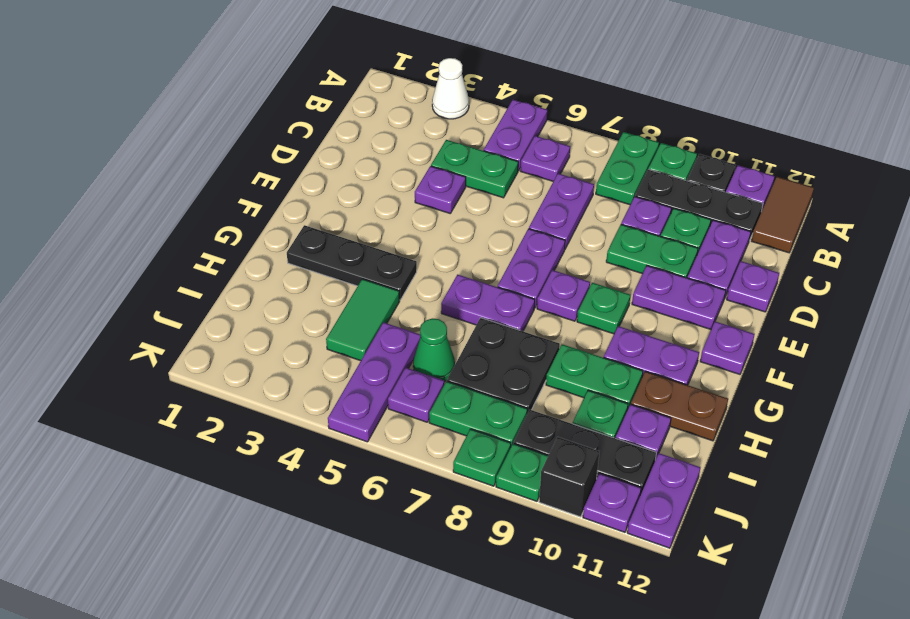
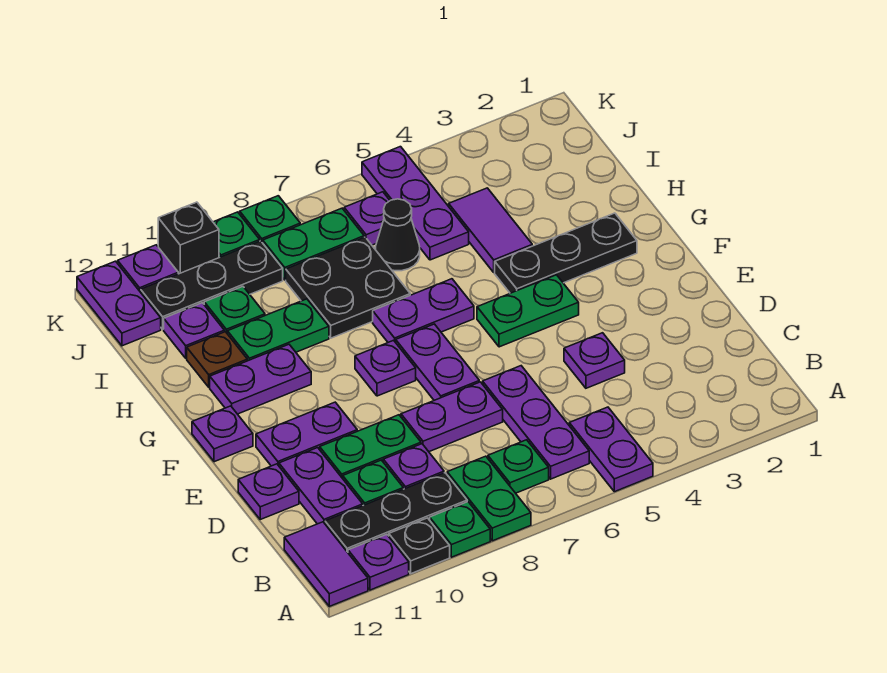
white cone A3 level 1 -> none
brown tile A12:B12 level 1 -> purple tile A12:B12 level 1
purple plate B6 level 1 -> purple plate B6:D6 level 1
green plate C4:C5 level 1 -> green plate F4:F5 level 1
purple plate C7:D7 level 1 -> purple plate D7:D8 level 1
green plate F9 level 1 -> green plate B7 level 1
green tile H4:I4 level 1 -> purple tile H4:I4 level 1
brown plate H11:H12 level 1 -> brown plate H11 level 1
green cone I6 level 1 -> black cone I6 level 1

